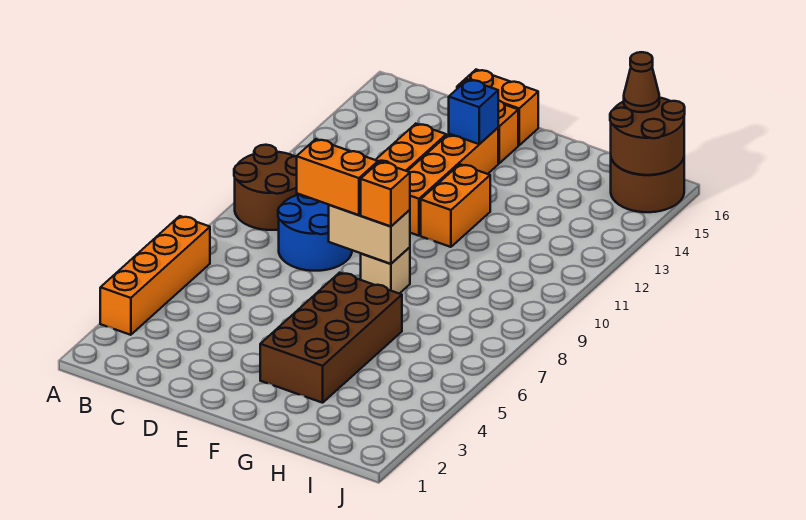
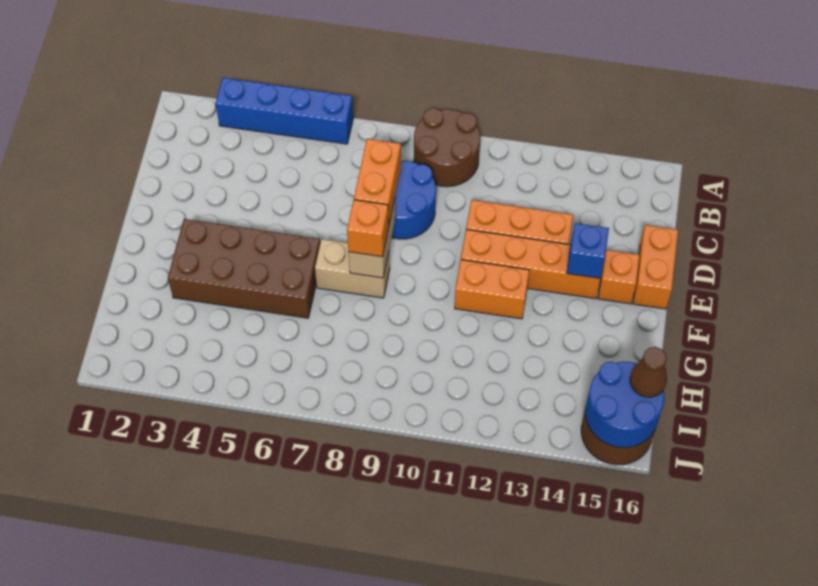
orange brick A3:A6 level 1 -> blue brick A3:A6 level 1
tan brick F8 level 1 -> tan brick F7:F8 level 1
brown round brick I15:J16 level 2 -> blue round brick I15:J16 level 2

